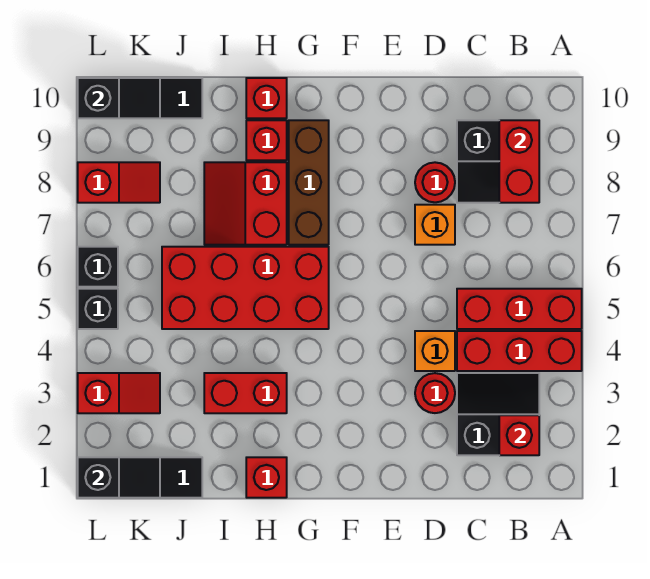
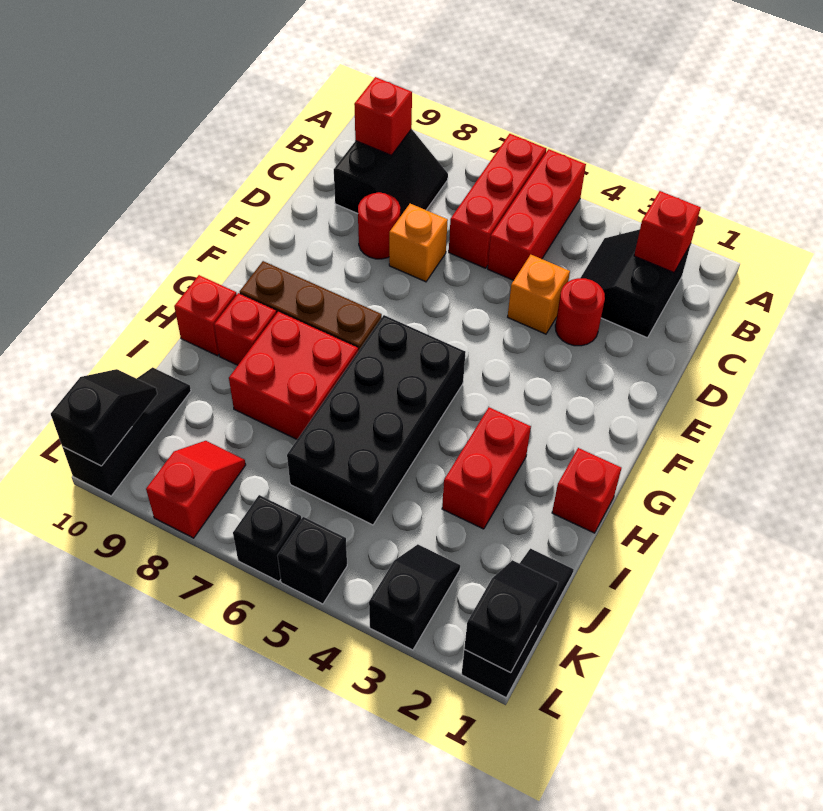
red brick A4:C4 level 1 -> red brick A6:C6 level 1
red brick B8:B9 level 2 -> red brick B9 level 2
red brick G5:J6 level 1 -> black brick G5:J6 level 1
red slope H7:I8 level 1 top H -> red brick H7:I8 level 1
red slope K3:L3 level 1 top L -> black slope K3:L3 level 1 top L

